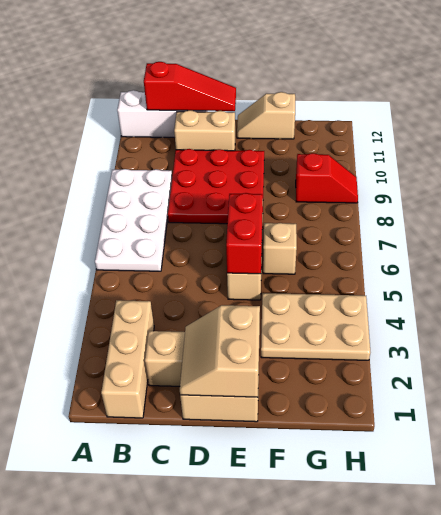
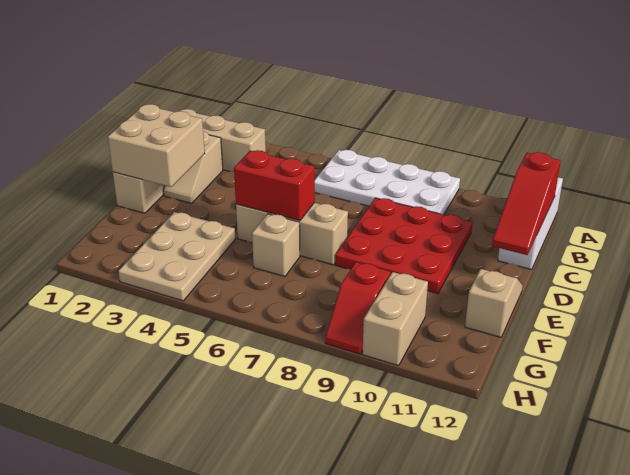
tan brick C11:D11 level 1 -> tan brick G10:H10 level 1
tan slope D1:E2 level 2 top E -> tan brick D1:E2 level 2

